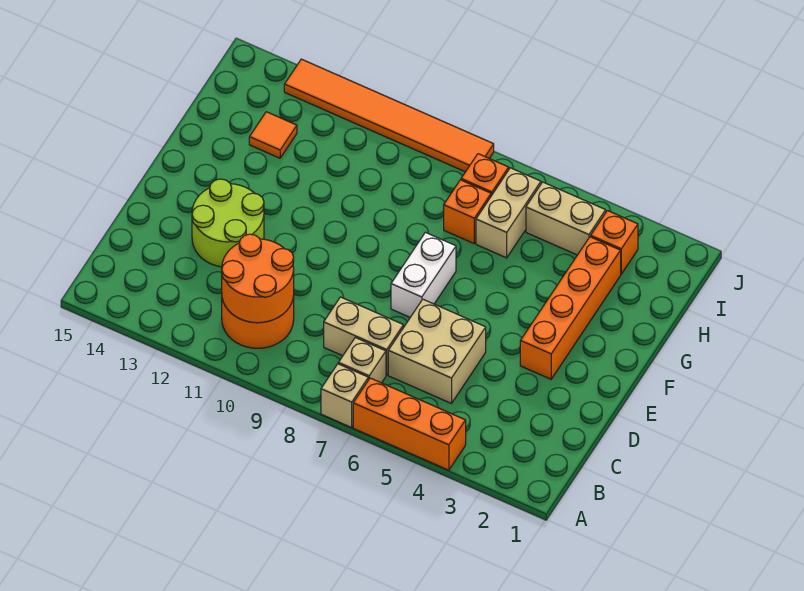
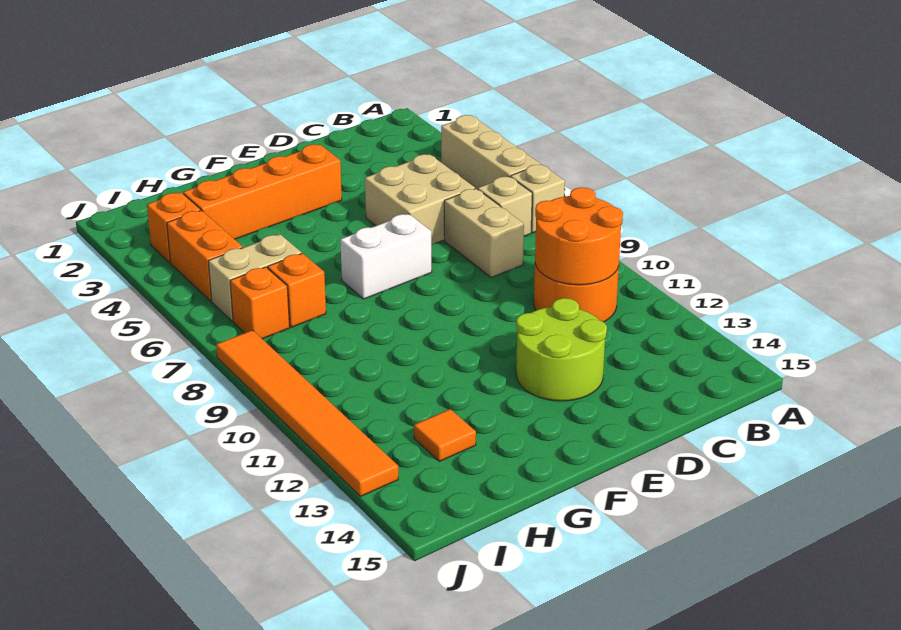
orange brick A4:A6 level 1 -> tan brick A4:A6 level 1
tan brick I4:I5 level 1 -> orange brick I4:I5 level 1

